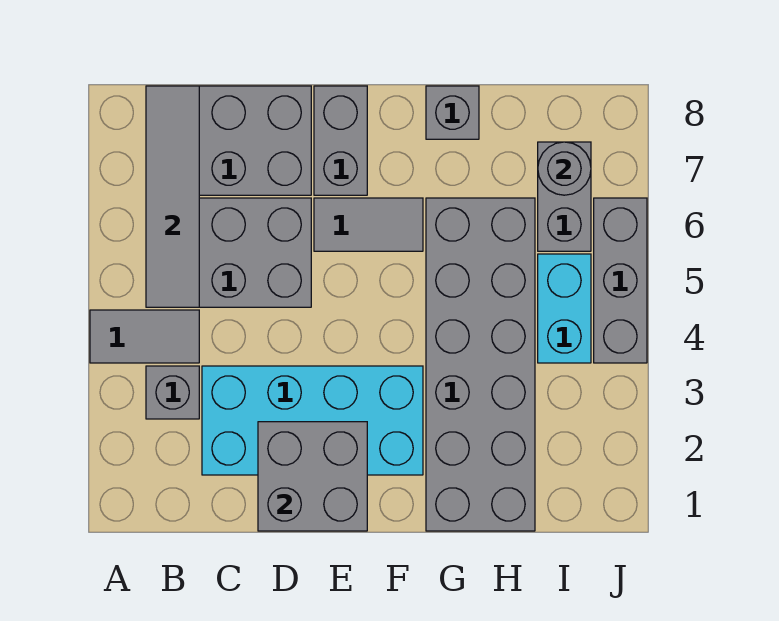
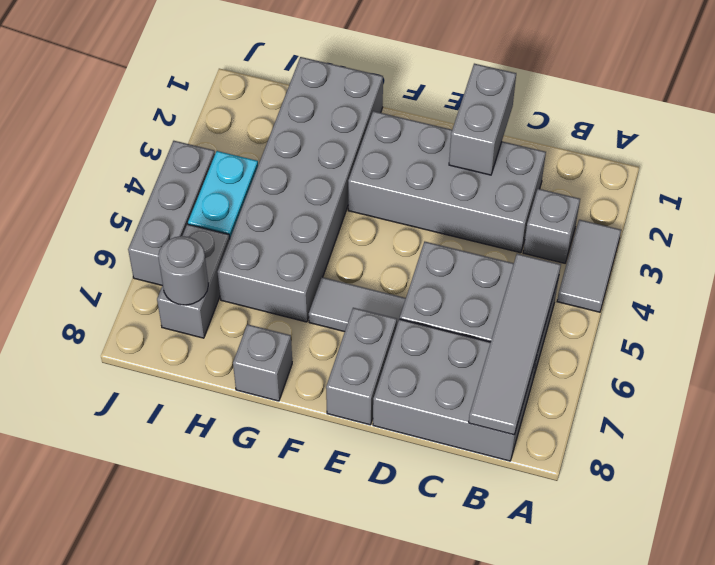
grey tile A4:B4 level 1 -> grey tile A3:A4 level 1
cyan brick C2:F3 level 1 -> grey brick C2:F3 level 1
grey brick D1:E2 level 2 -> grey brick D1:D2 level 2

